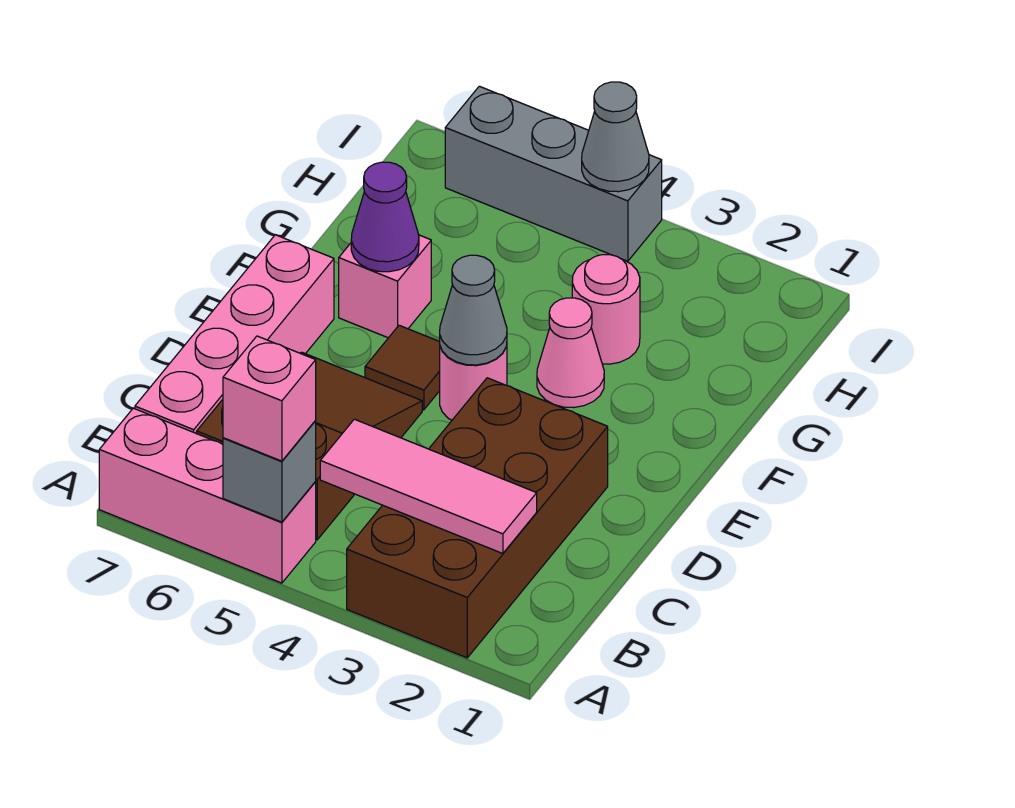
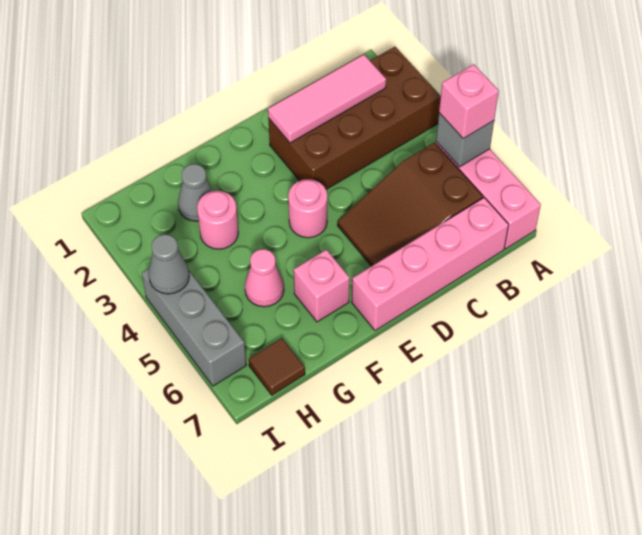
pink tile B2:B4 level 2 -> pink tile B2:D2 level 2
grey cone E4 level 2 -> grey cone G2 level 1
brown tile E5 level 1 -> brown tile H7 level 1
pink cone F3 level 1 -> pink cone G5 level 1
purple cone F6 level 2 -> none

